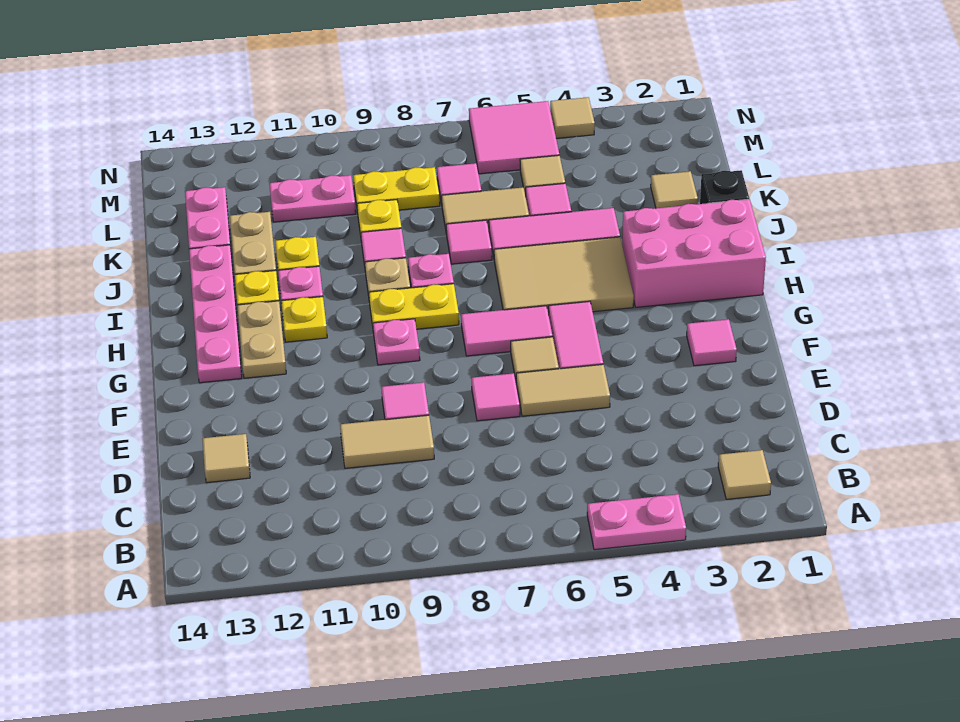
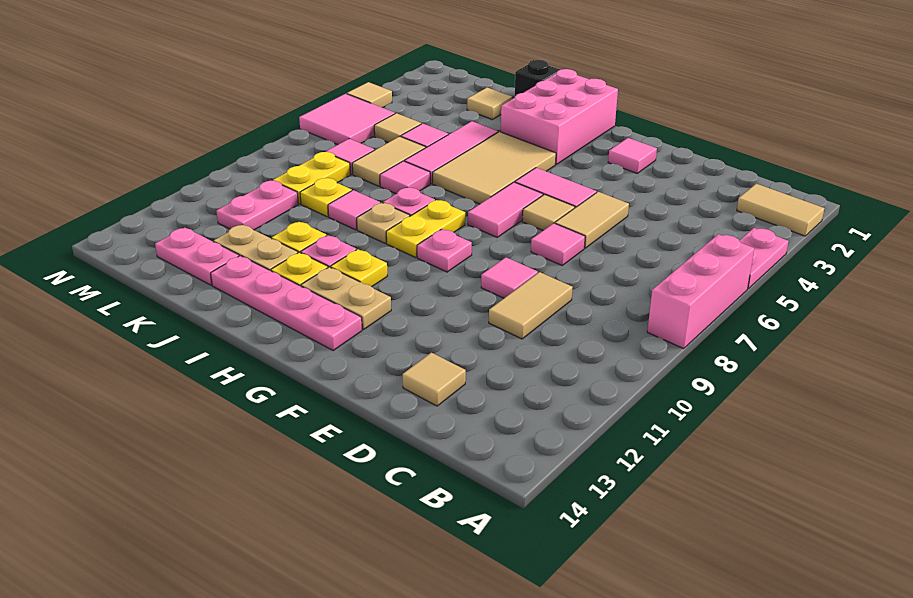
none -> pink brick A6:A8 level 1
tan tile B2 level 1 -> tan tile A2:B2 level 1

